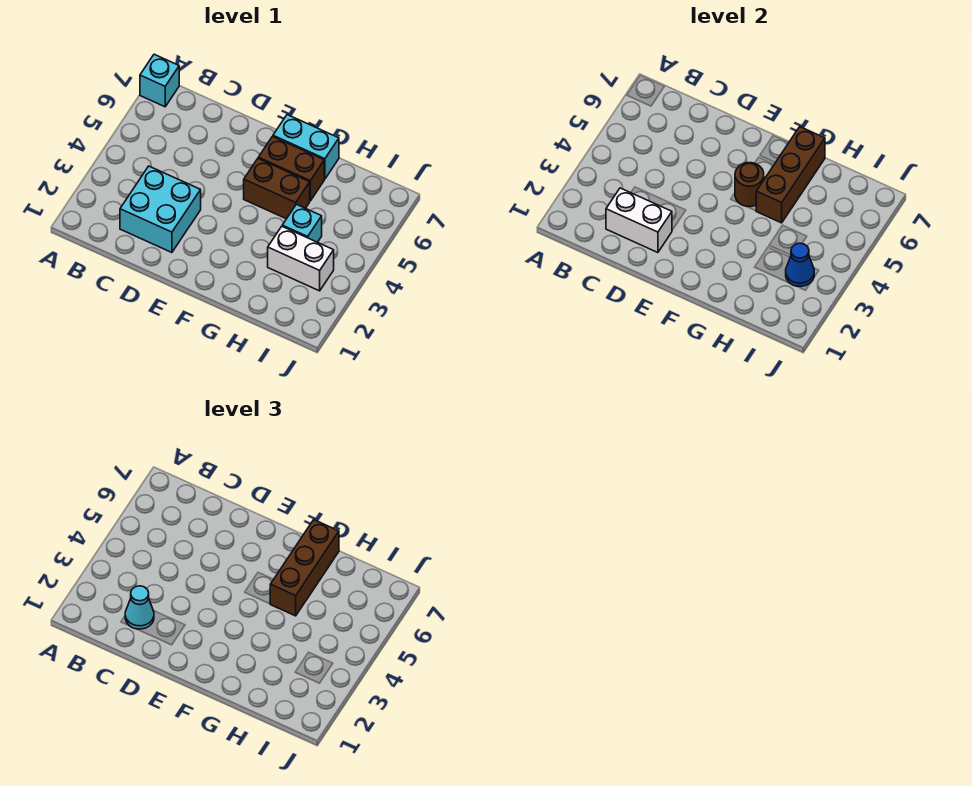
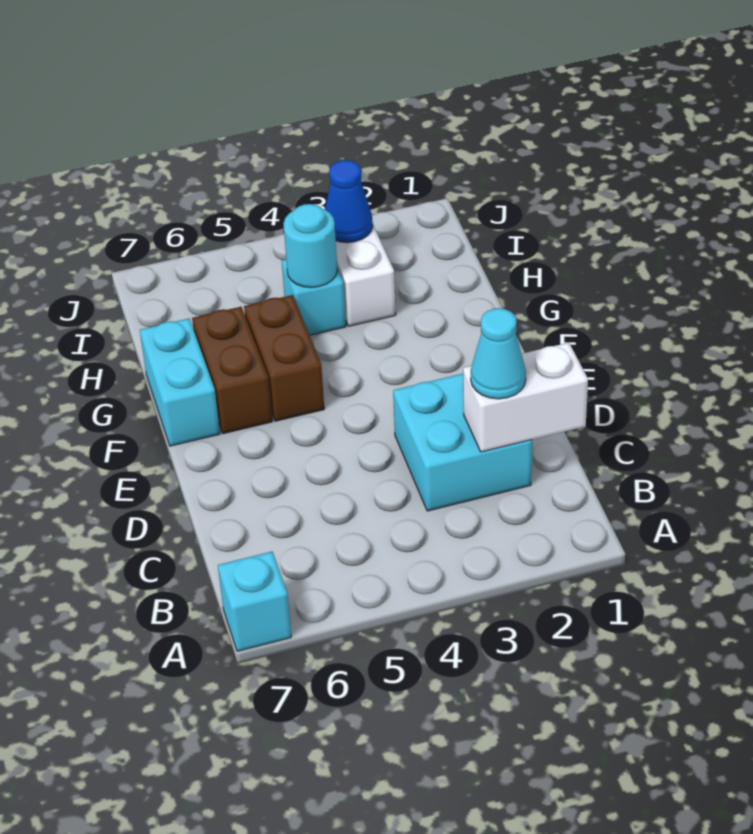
white brick C2:D2 level 2 -> white brick C1:C2 level 2
brown round brick F5 level 2 -> none
brown brick G5:G7 level 2 -> none
brown brick G5:G7 level 3 -> none
none -> cyan round brick H4 level 2

